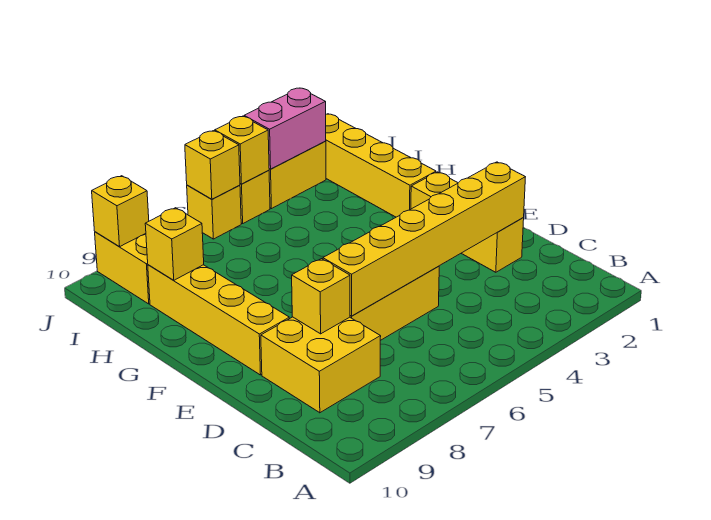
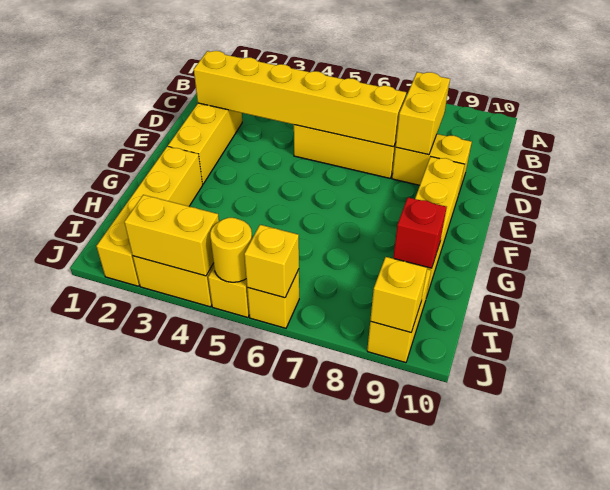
yellow brick C8:D9 level 1 -> yellow brick D8:D9 level 1
yellow brick D8 level 2 -> yellow brick C8:D8 level 2
yellow brick H9 level 2 -> red brick H9 level 2
pink brick J3:J4 level 2 -> yellow brick J3:J4 level 2
yellow brick J5 level 2 -> yellow round brick J5 level 2

